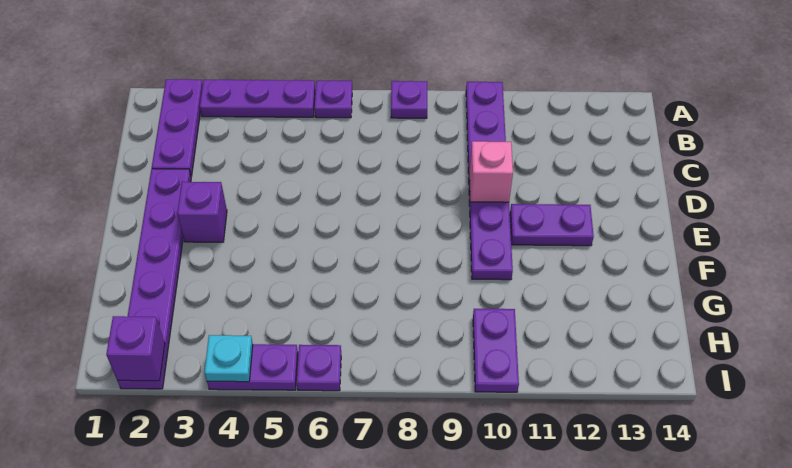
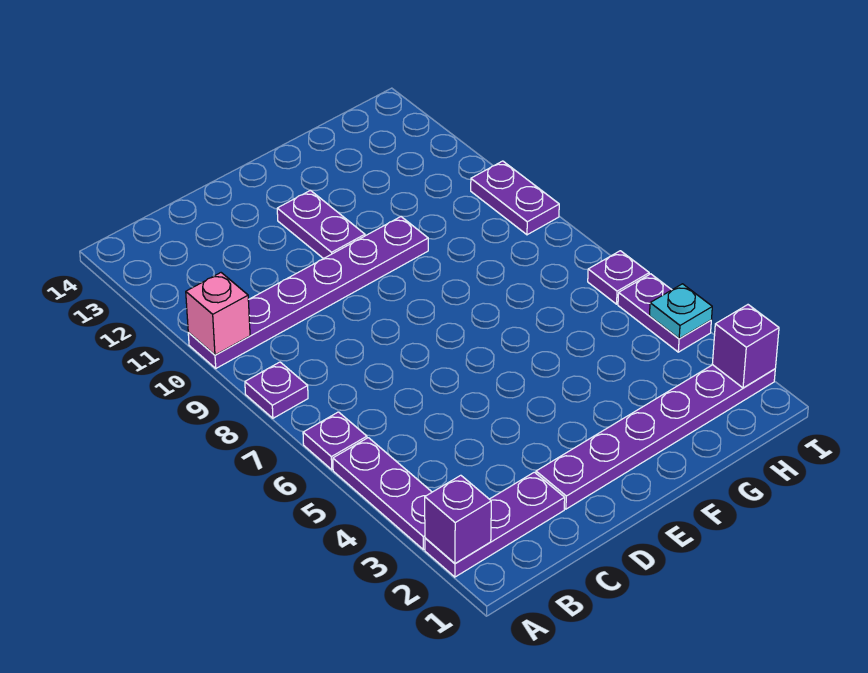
pink brick D10 level 2 -> pink brick A10 level 2
purple brick E3 level 1 -> purple brick A2 level 2
purple plate H10:I10 level 1 -> purple plate I9:I10 level 1

